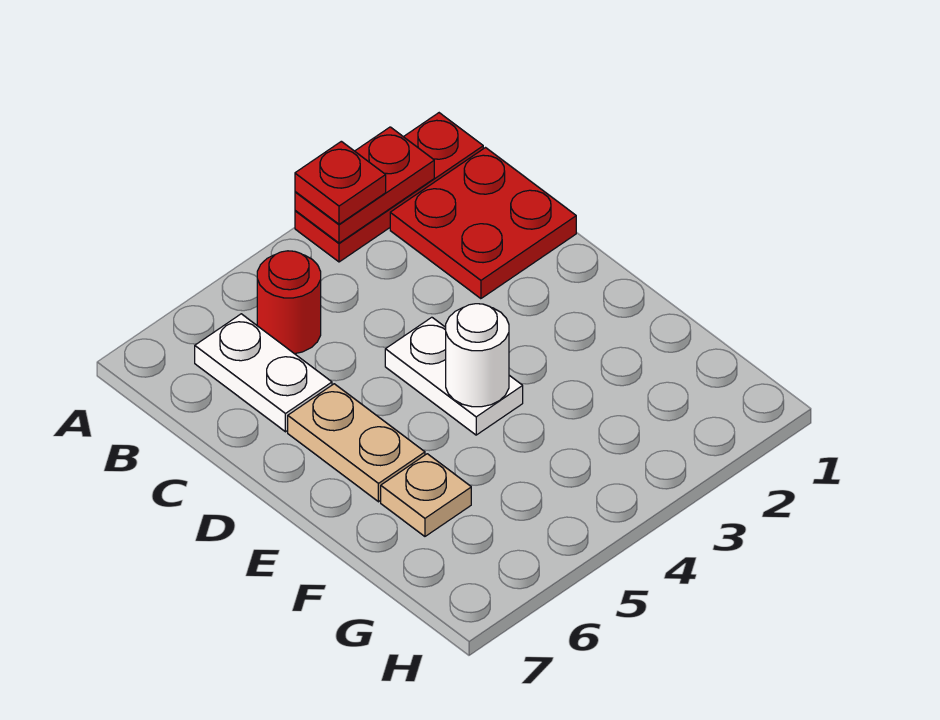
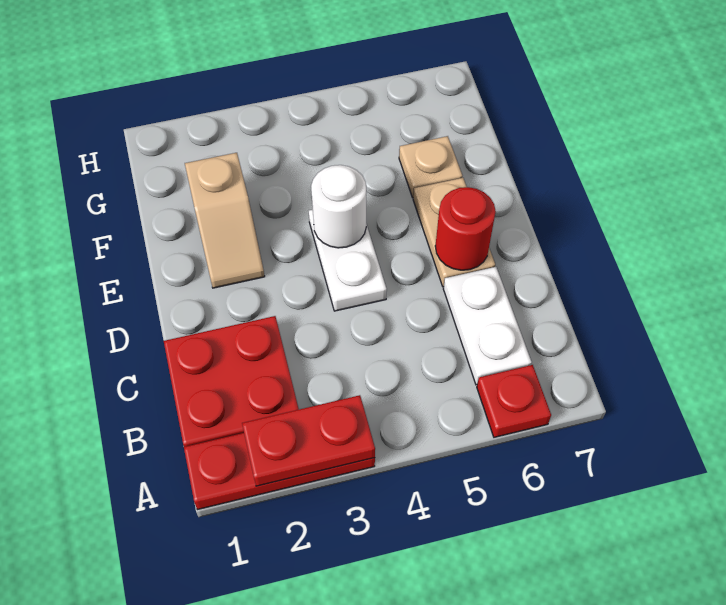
red plate A3 level 3 -> red plate A6 level 1
red round brick B5 level 1 -> red round brick D6 level 2
none -> tan slope E2:F2 level 1 top F

